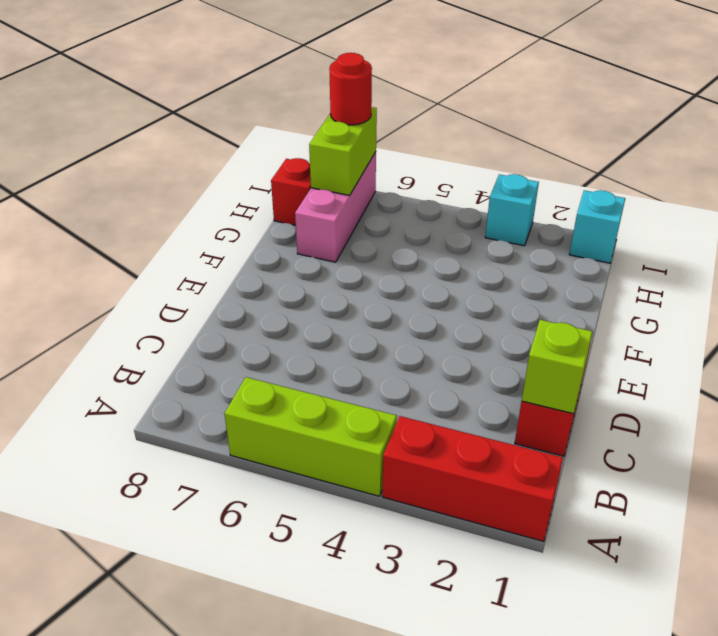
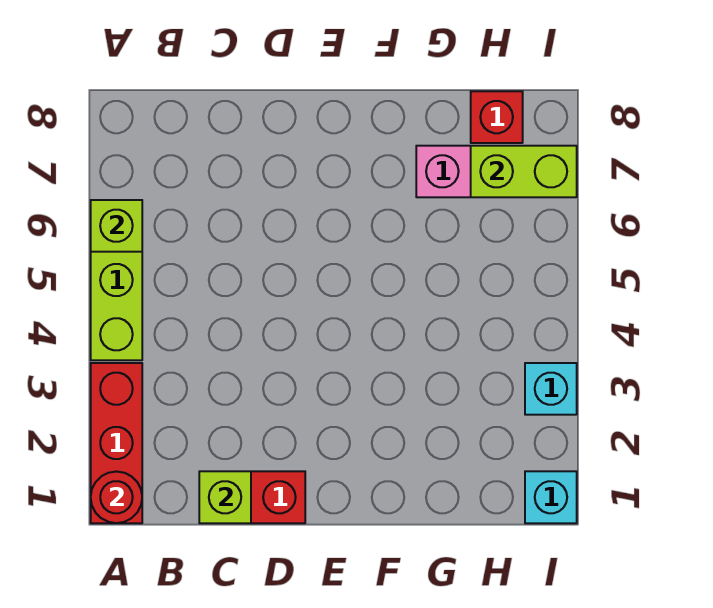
none -> lime brick A6 level 2
red round brick I7 level 3 -> red round brick A1 level 2

